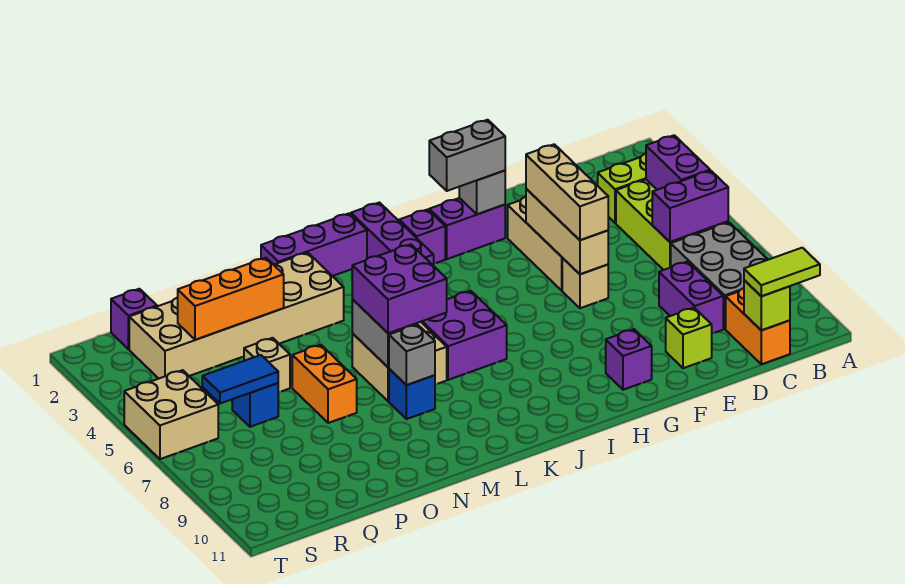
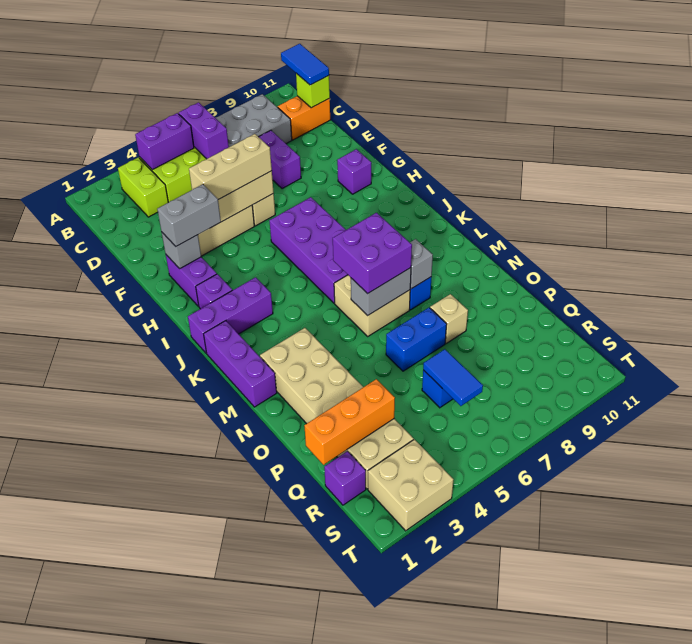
lime tile B11:C11 level 3 -> blue tile B11:C11 level 3
purple brick D8:D9 level 1 -> purple brick D8:E8 level 1
lime brick E10 level 1 -> none
grey brick G2:H2 level 3 -> grey brick G2:G3 level 3
purple brick J6:K7 level 1 -> purple brick H6:K7 level 1
orange brick O3:Q3 level 2 -> orange brick Q1:Q3 level 2
orange brick O6:O7 level 1 -> blue brick O6:O7 level 1
tan brick P5 level 1 -> tan brick O8 level 1
tan brick S5:T6 level 1 -> tan brick S2:T3 level 1

